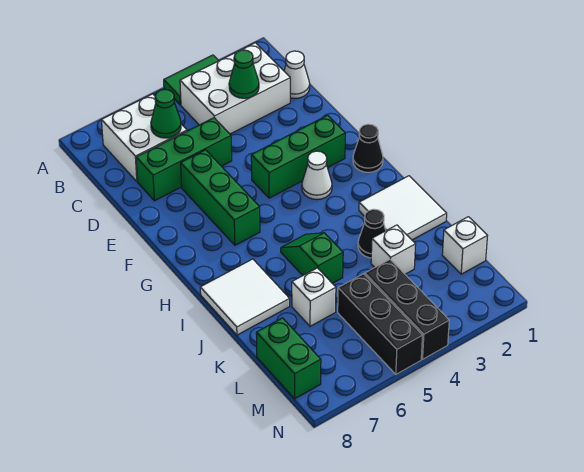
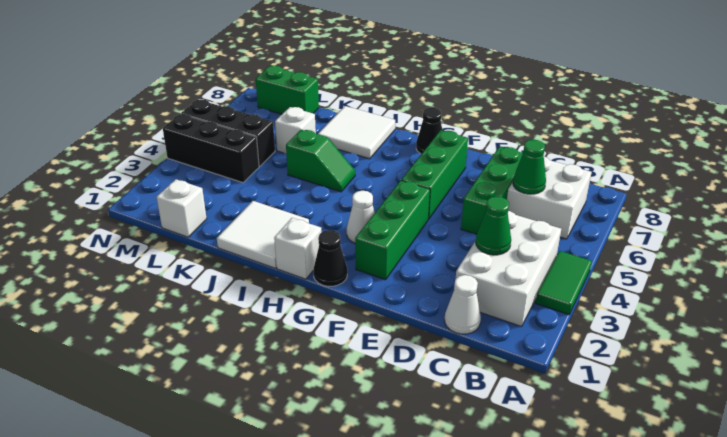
green brick E6:G6 level 1 -> green brick F5:F7 level 1
black cone J3 level 1 -> black cone G8 level 1
white brick K3 level 1 -> white brick H1 level 1

